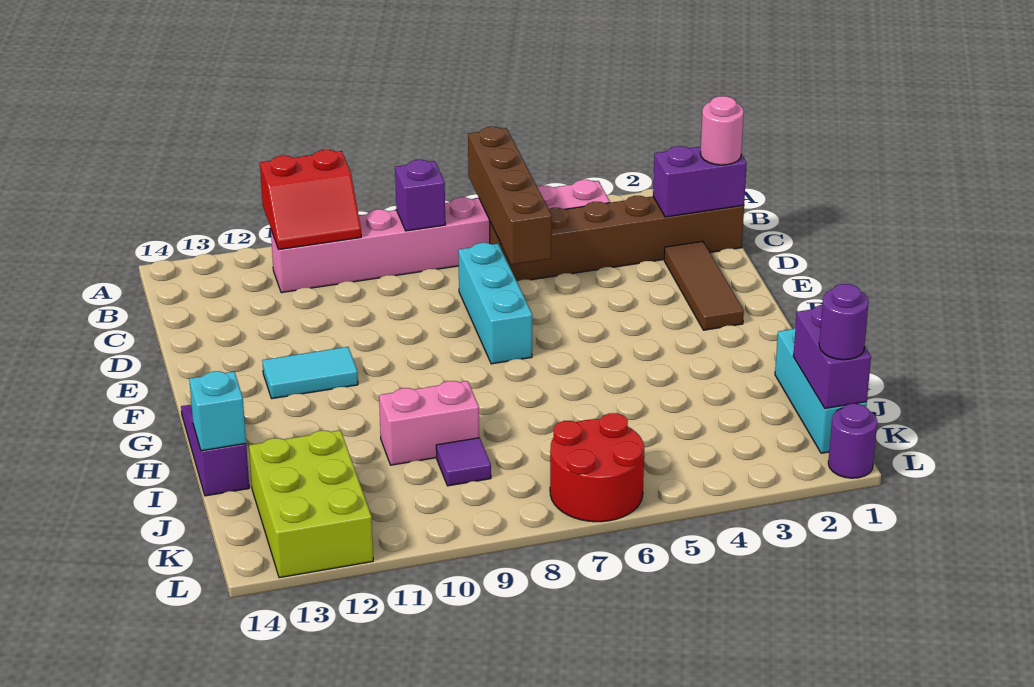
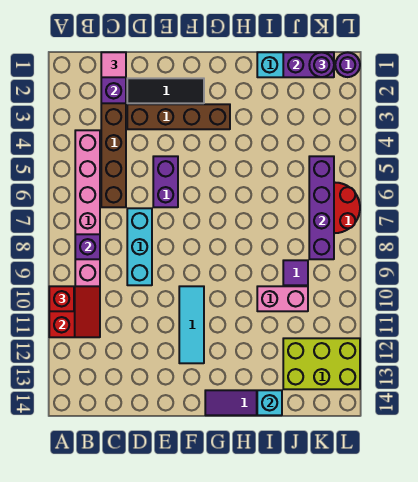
brown brick A6:D6 level 2 -> brown brick D3:G3 level 1
none -> red brick A10 level 3
pink round brick C1 level 3 -> pink tile C1 level 3
brown tile D2:F2 level 1 -> black tile D2:F2 level 1
cyan brick D7:F7 level 1 -> cyan brick D7:D9 level 1
none -> purple brick E5:E6 level 1
cyan tile F11:F12 level 1 -> cyan tile F10:F12 level 1
pink brick I9:I10 level 1 -> pink brick I10:J10 level 1
none -> purple brick K5:K8 level 2

